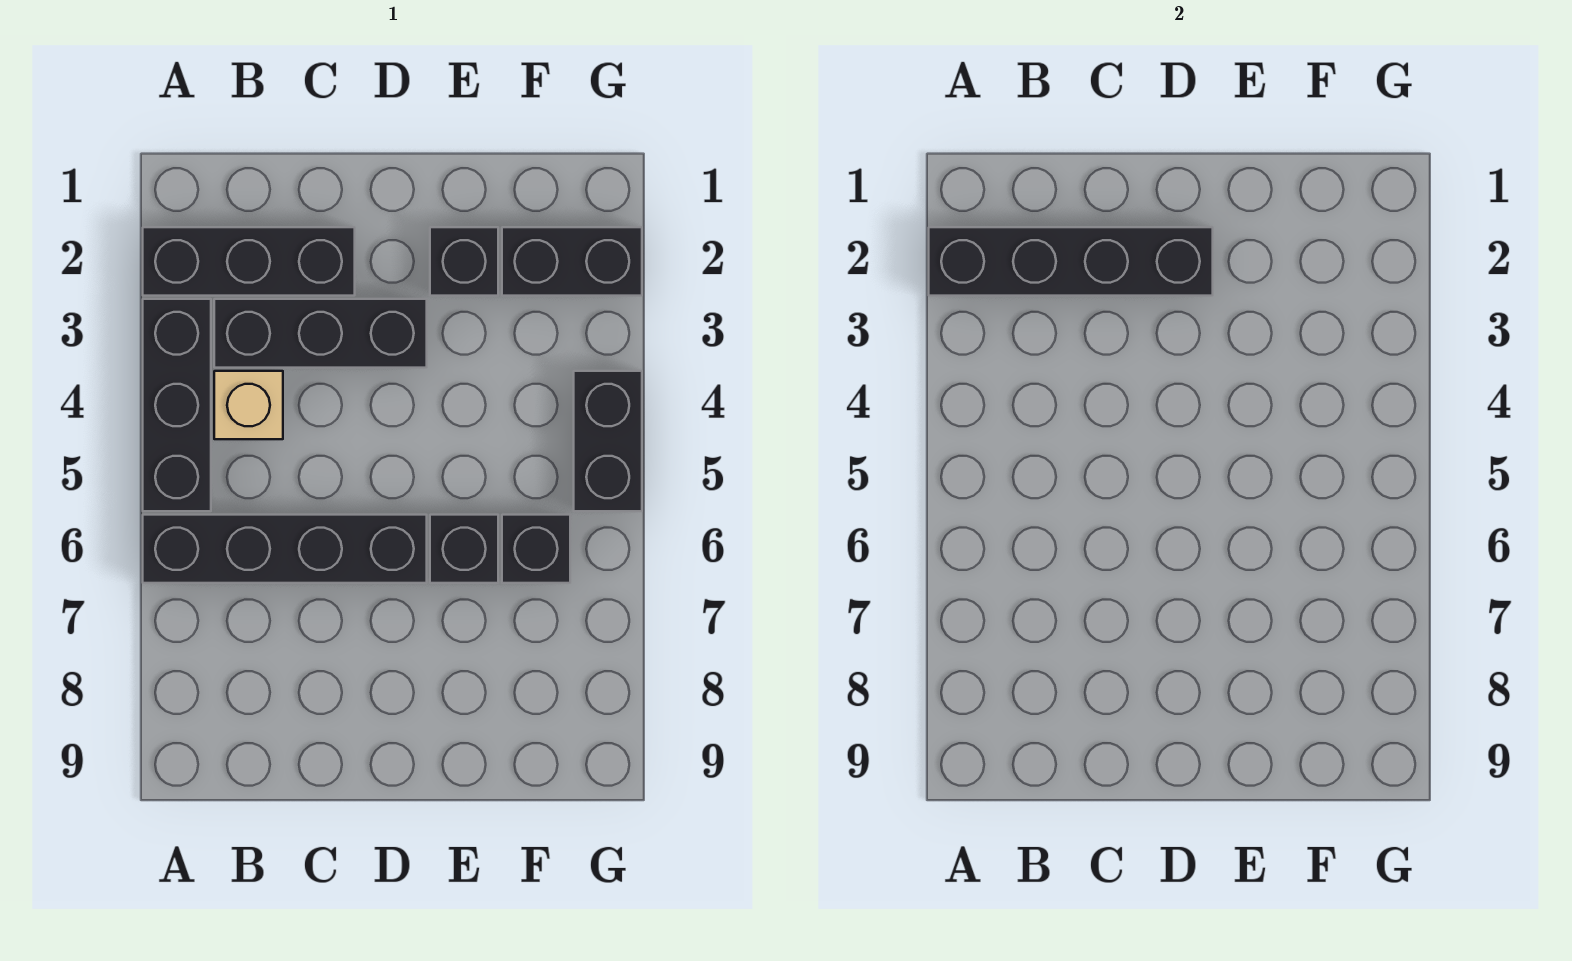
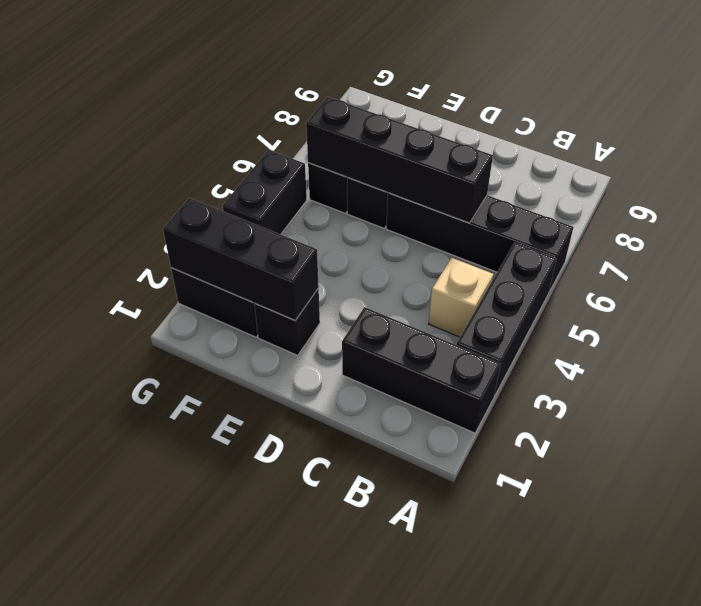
black brick A2:D2 level 2 -> black brick C6:F6 level 2
black brick B3:D3 level 1 -> black brick E2:G2 level 2

